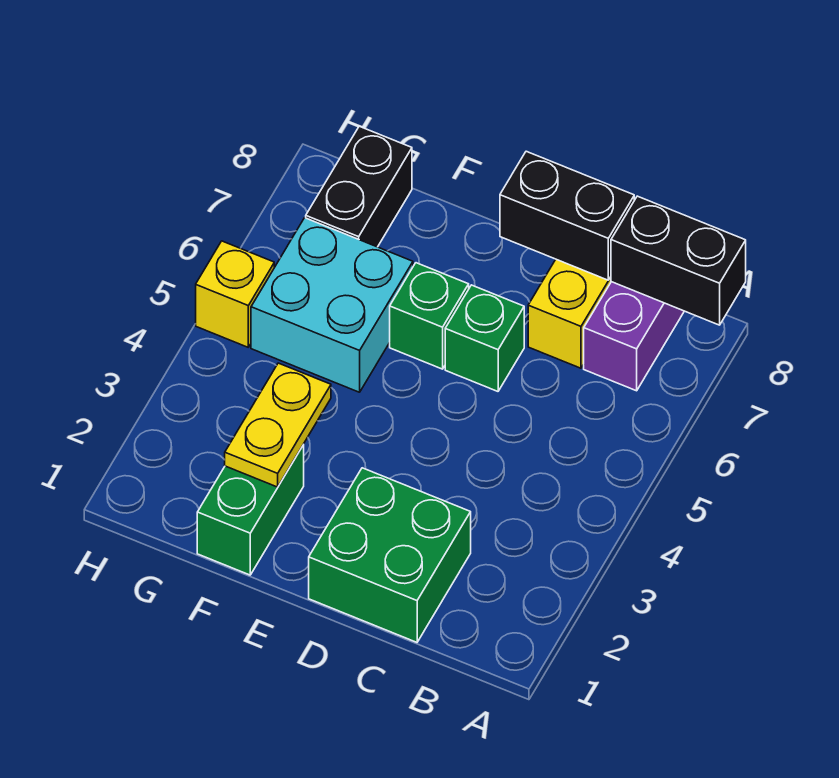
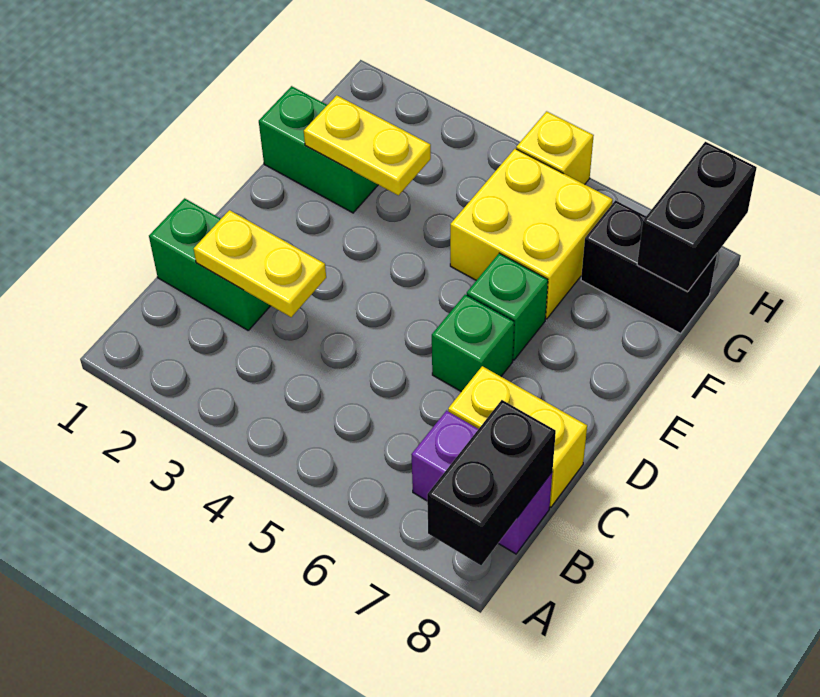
green brick C1:D2 level 1 -> green brick C1:C2 level 1
none -> yellow plate C2:C3 level 2
black brick C8:D8 level 2 -> black brick G8:H8 level 2
cyan brick F5:G6 level 1 -> yellow brick F5:G6 level 1

